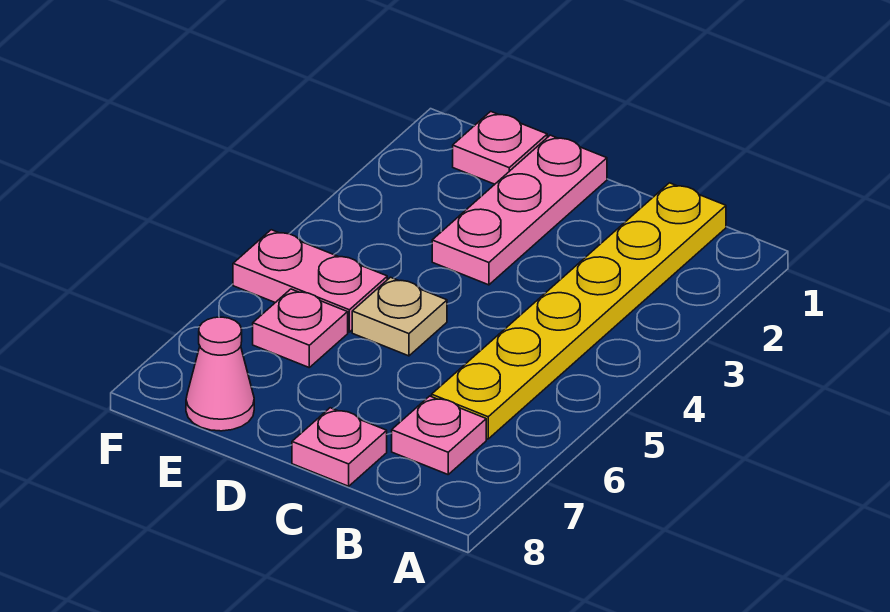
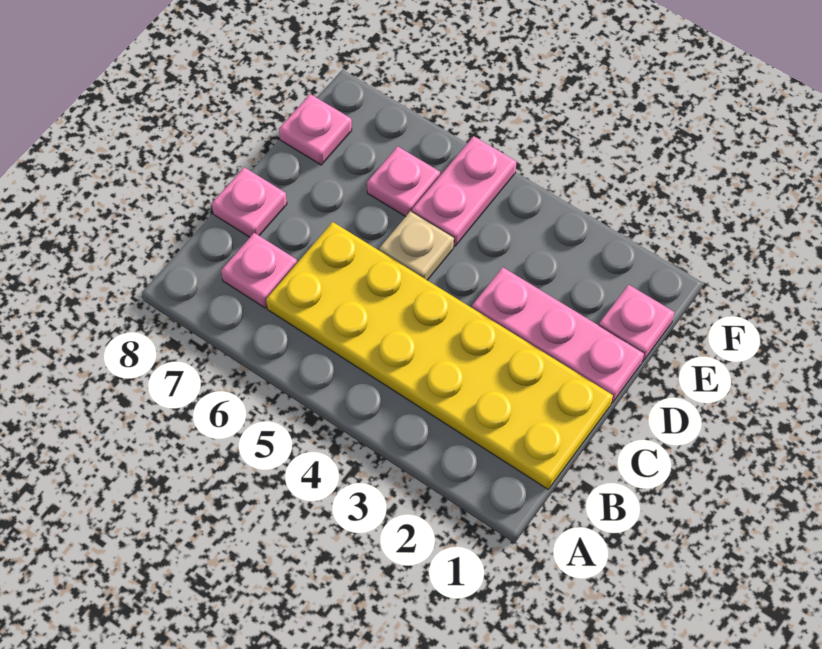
yellow plate B1:B6 level 1 -> yellow plate B1:C6 level 1
pink cone E8 level 1 -> pink plate E8 level 1

